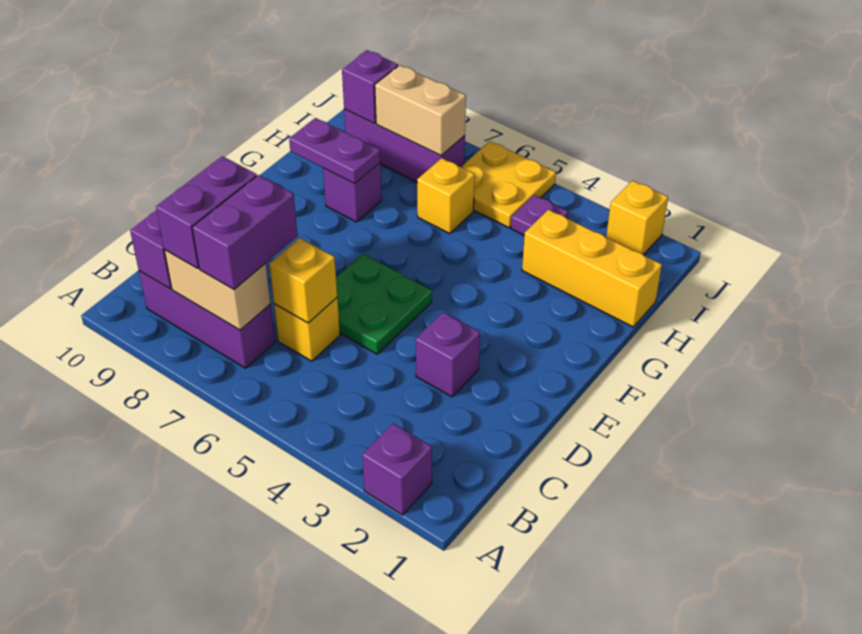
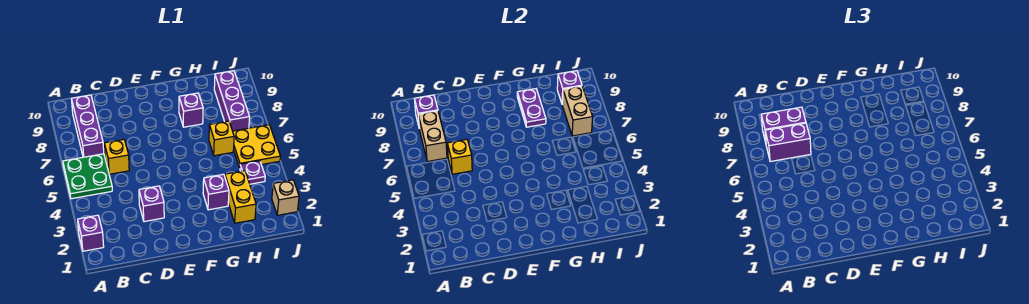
green plate D5:E6 level 1 -> green plate A5:B6 level 1
none -> purple brick G3 level 1
yellow brick H1:H3 level 1 -> yellow brick H2:H3 level 1
yellow brick J2 level 1 -> tan brick J2 level 1

